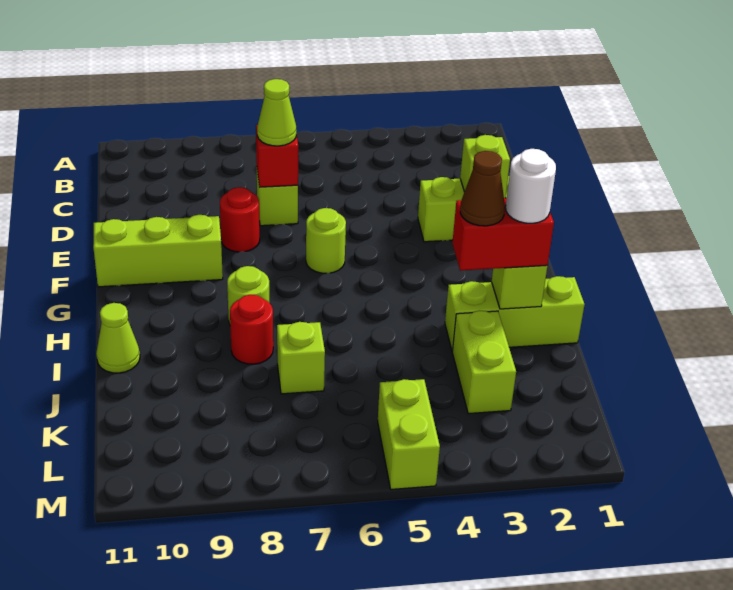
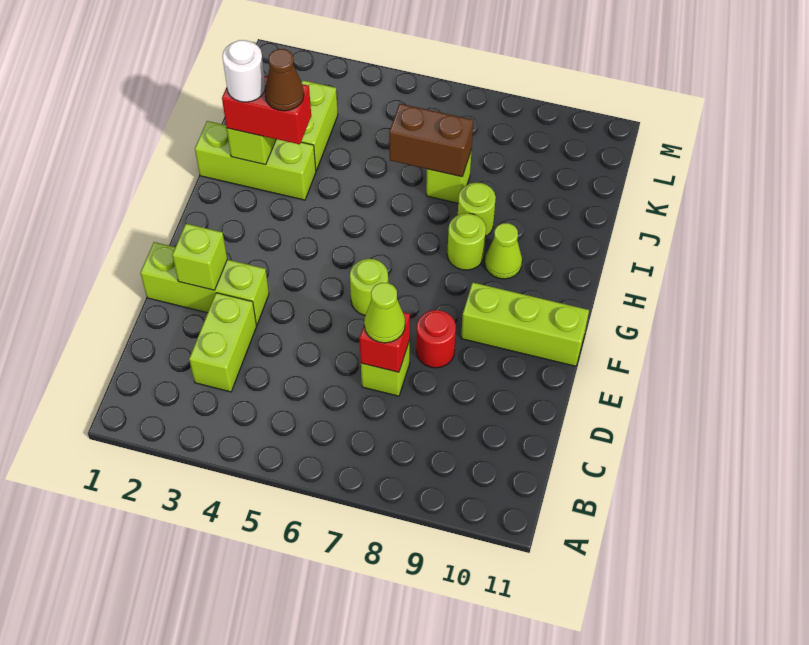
red round brick I8 level 1 -> lime round brick I8 level 1
lime cone I11 level 1 -> lime cone H9 level 1
none -> brown brick J6:J7 level 2
lime brick L5:M5 level 1 -> lime brick C3:D3 level 1

